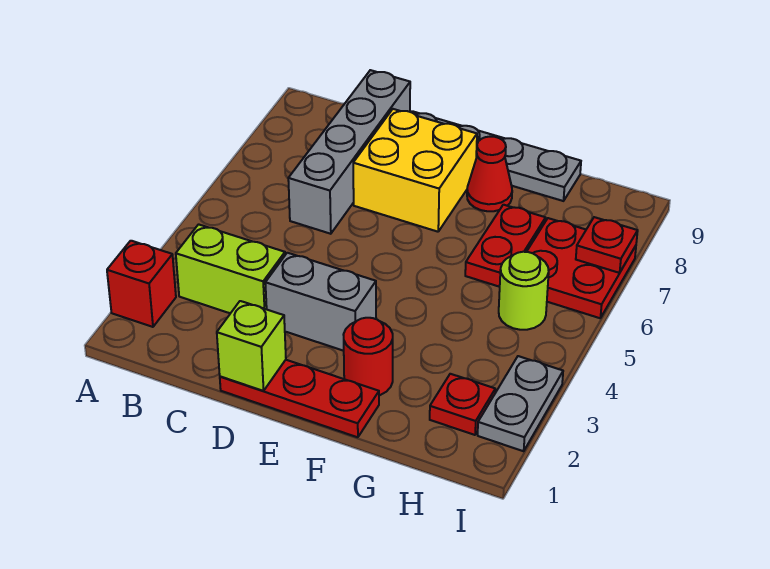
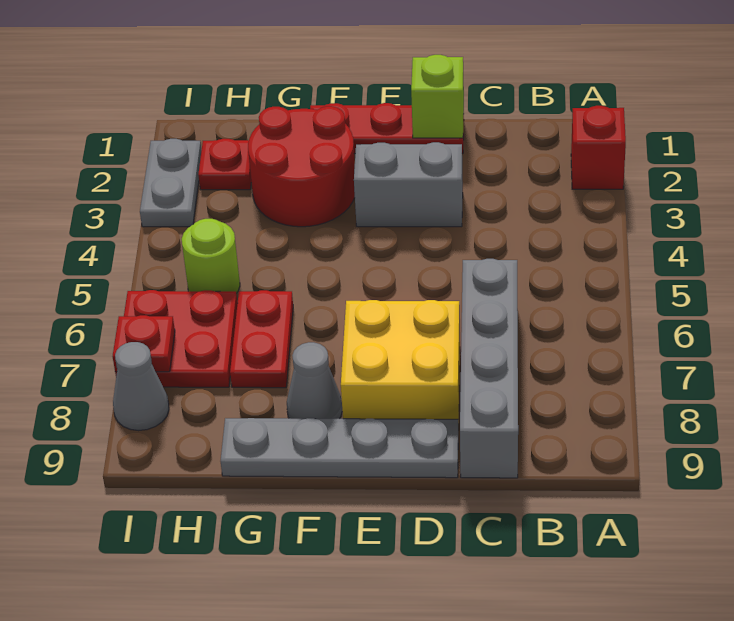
lime brick B3:C3 level 1 -> none
red round brick F2 level 1 -> red round brick F2:G3 level 1
red cone F8 level 1 -> grey cone F8 level 1
none -> grey cone I8 level 1

